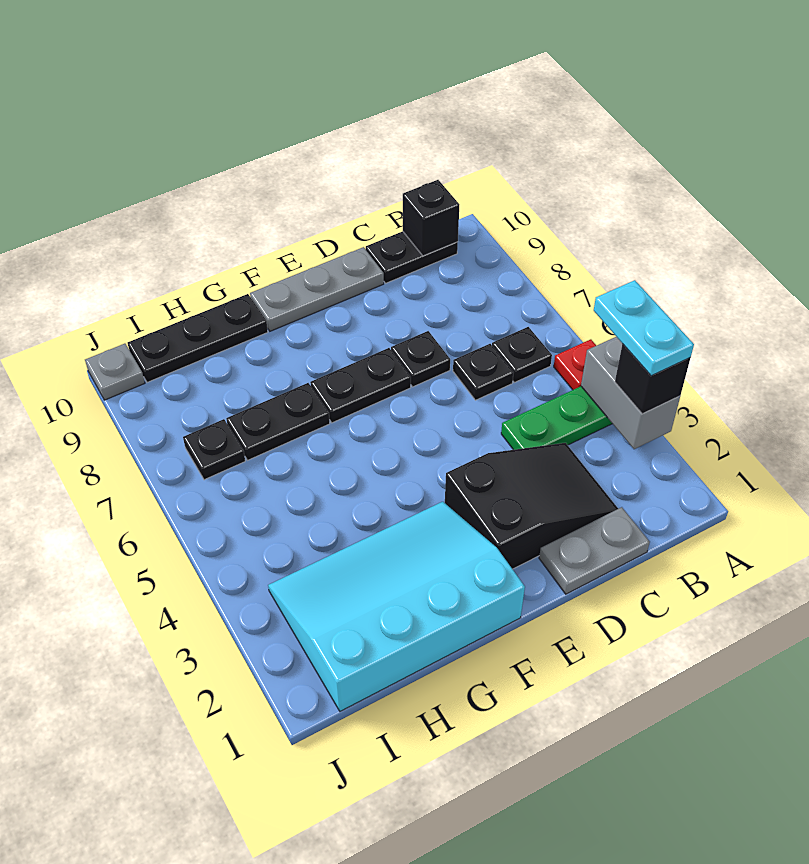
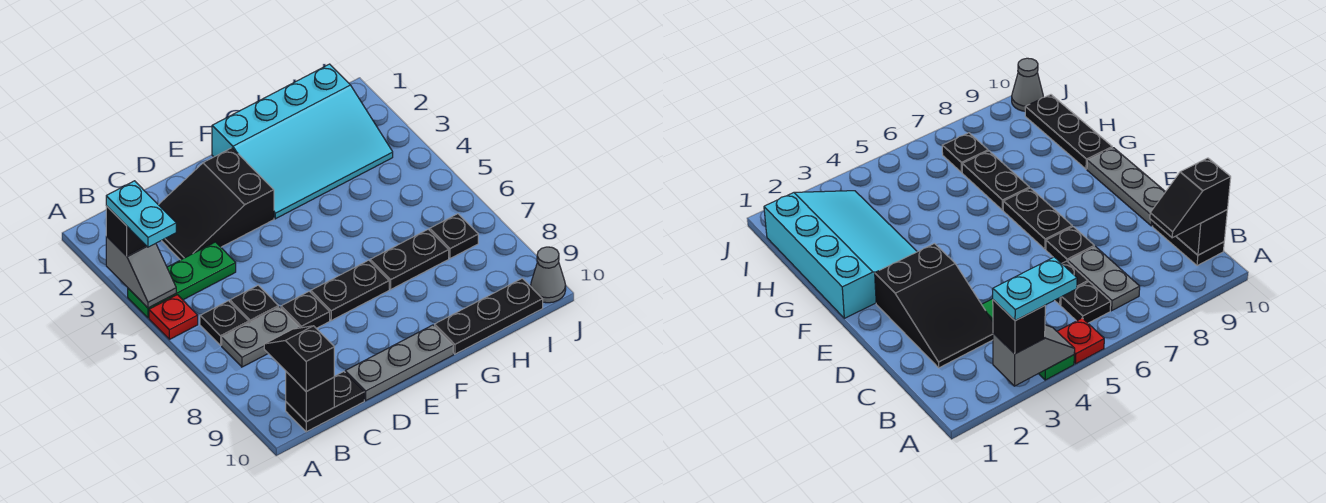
grey brick A3:A4 level 2 -> grey slope A3:A4 level 2 top 3
none -> black slope B9:B10 level 3 top 10
grey plate C1:D1 level 1 -> grey plate B7:C7 level 1
grey plate J10 level 1 -> grey cone J10 level 1

